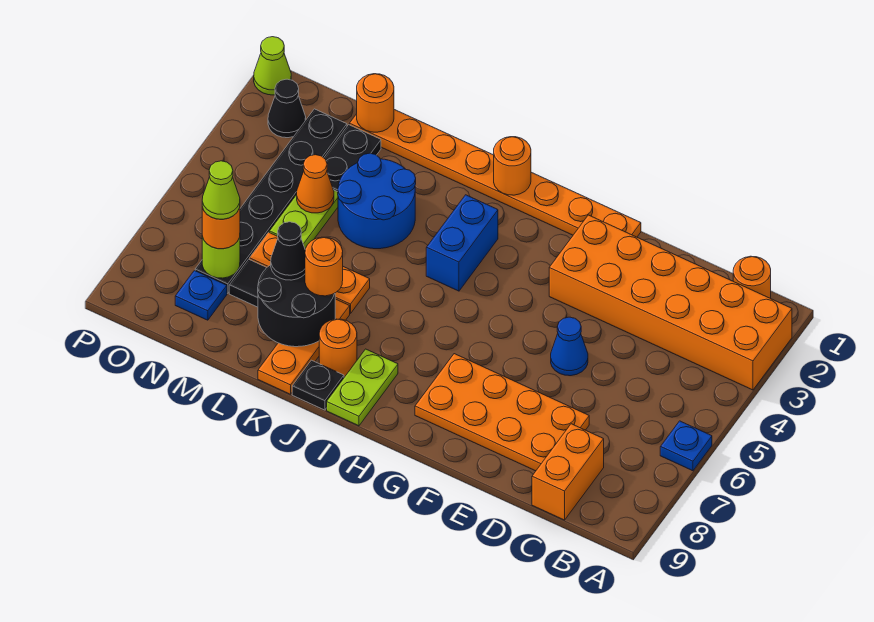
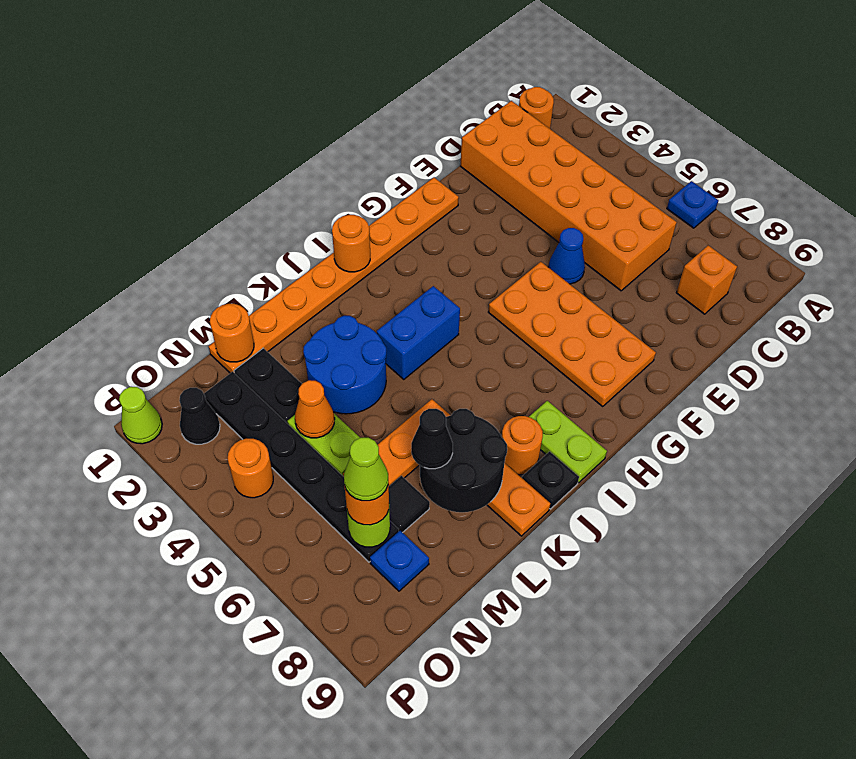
orange brick A2:F3 level 1 -> orange brick C1:D6 level 1
orange brick C8:C9 level 1 -> orange brick C8 level 1
orange plate D7:G8 level 1 -> orange plate F5:G8 level 1
blue brick I3:I4 level 1 -> blue brick I4:J4 level 1
orange round brick K7 level 3 -> orange round brick O4 level 1

